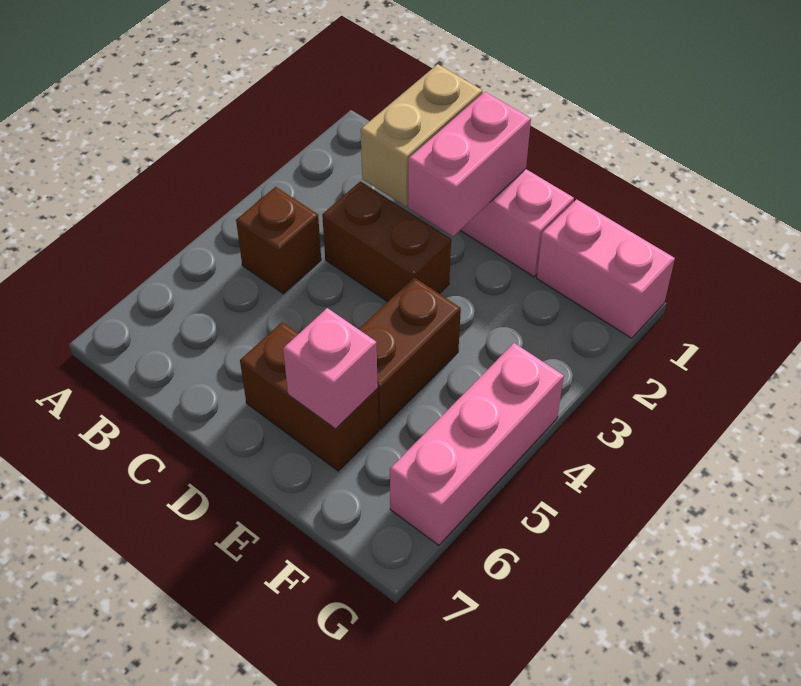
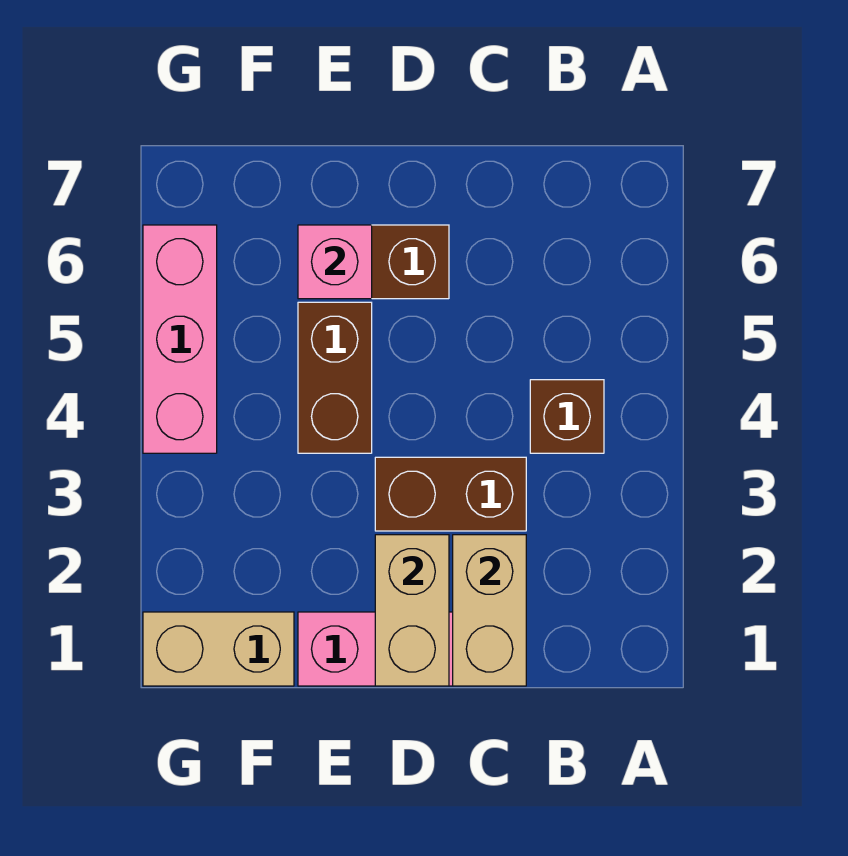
pink brick D1:D2 level 2 -> tan brick D1:D2 level 2
pink brick F1:G1 level 1 -> tan brick F1:G1 level 1

